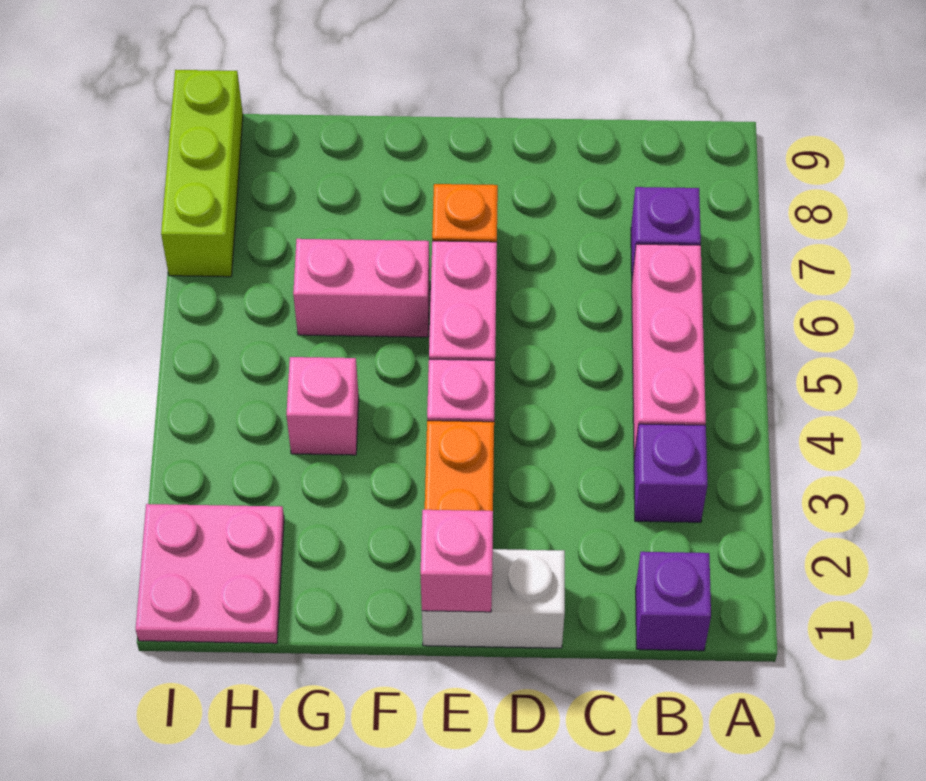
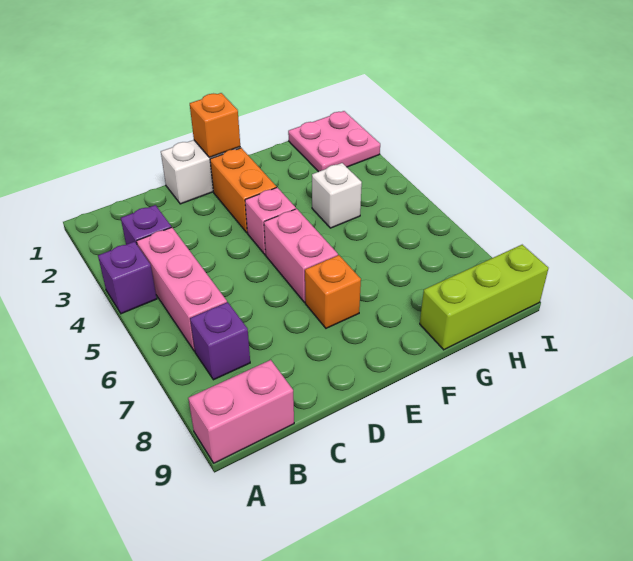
purple brick B1 level 1 -> purple brick A4 level 1
pink brick E1 level 2 -> orange brick E1 level 2
pink brick F6:G6 level 1 -> pink brick A9:B9 level 1
pink brick G4 level 1 -> white brick G4 level 1
lime brick I7:I9 level 1 -> lime brick G9:I9 level 1

